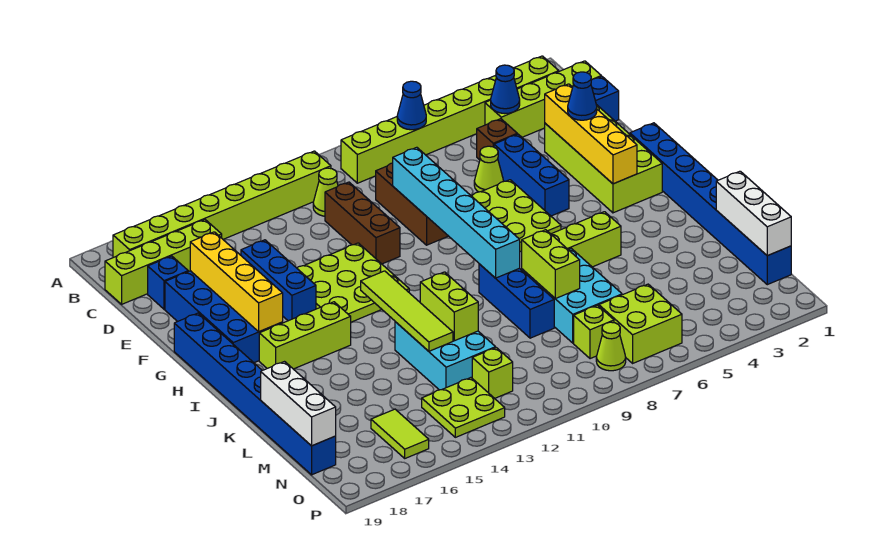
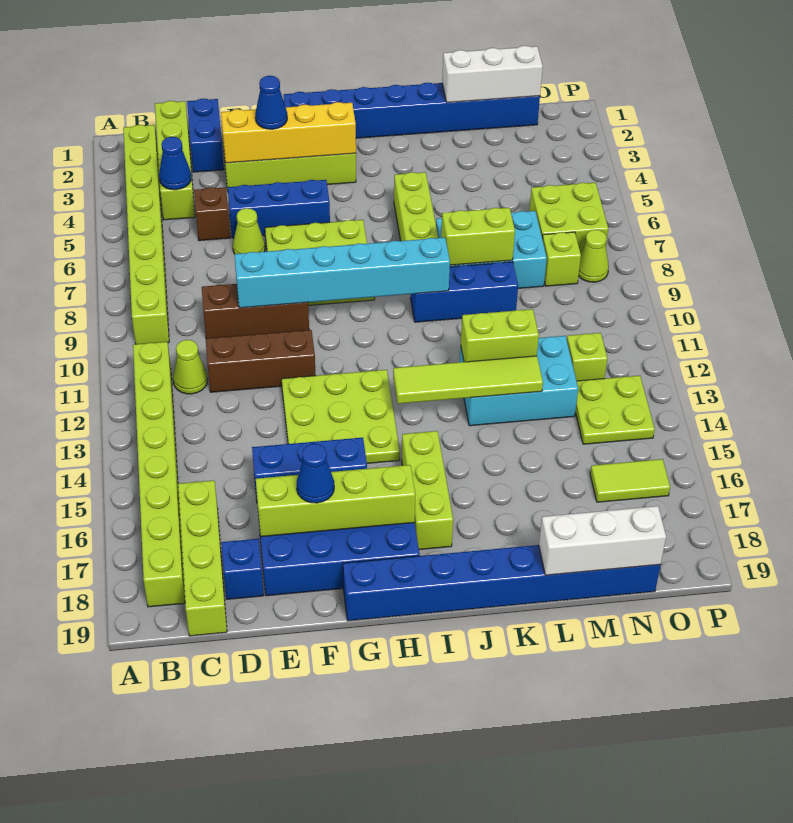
blue cone B7 level 2 -> blue cone F17 level 3
yellow brick E17:H17 level 2 -> lime brick E17:H17 level 2

